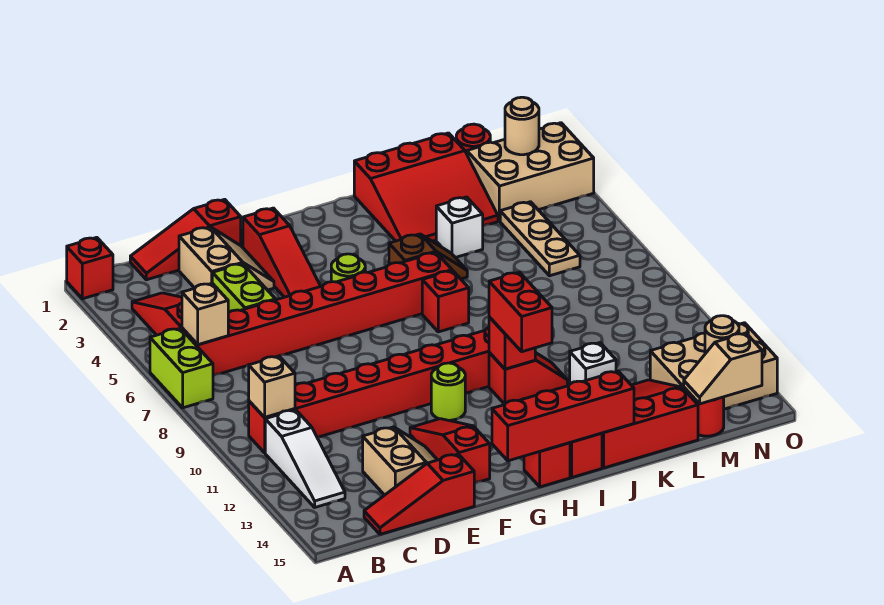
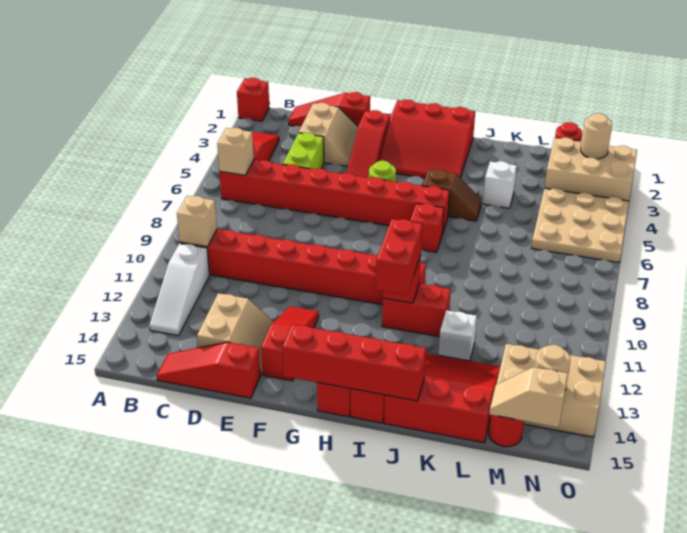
lime brick A6:A7 level 1 -> none
lime round brick G11 level 1 -> none
red slope I11:J11 level 1 top I -> red brick I11:J11 level 1
red slope J1:L3 level 1 top 1 -> red slope G1:I3 level 1 top 1
tan plate M4:M6 level 1 -> tan plate M4:O6 level 1

